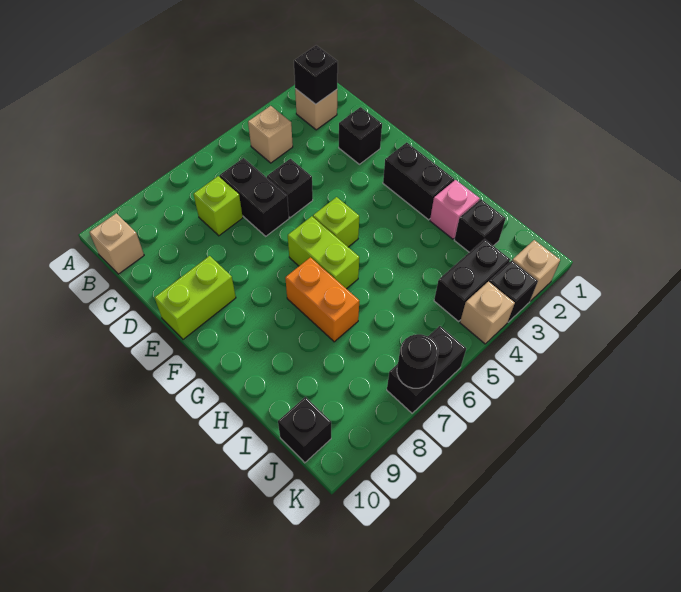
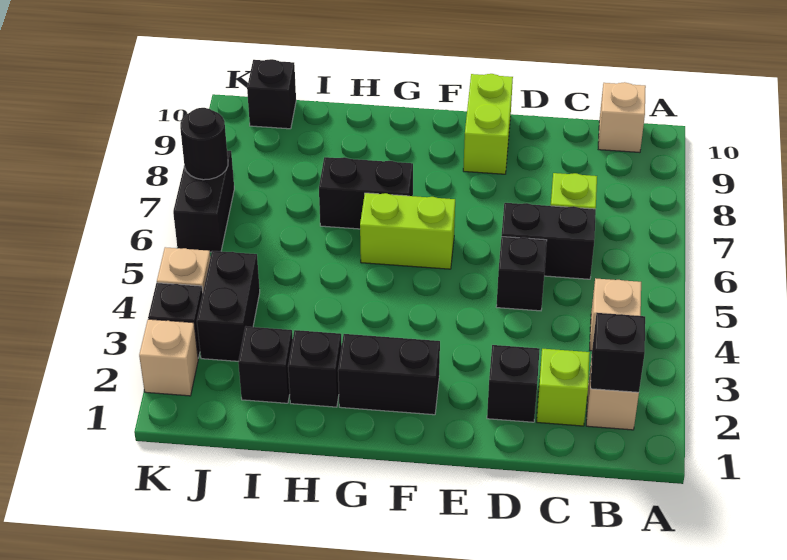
lime brick F5 level 1 -> lime brick C2 level 1
orange brick G7:H7 level 1 -> black brick G7:H7 level 1
pink brick H2 level 1 -> black brick H2 level 1

